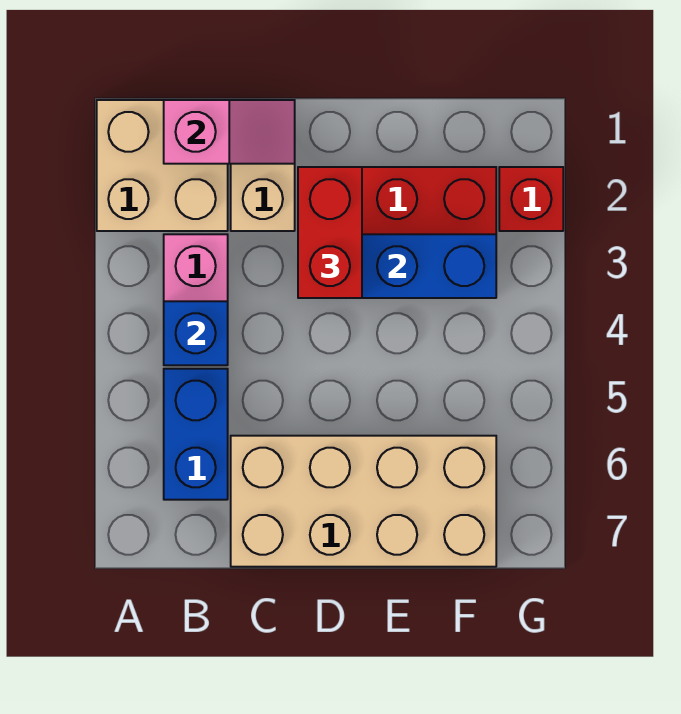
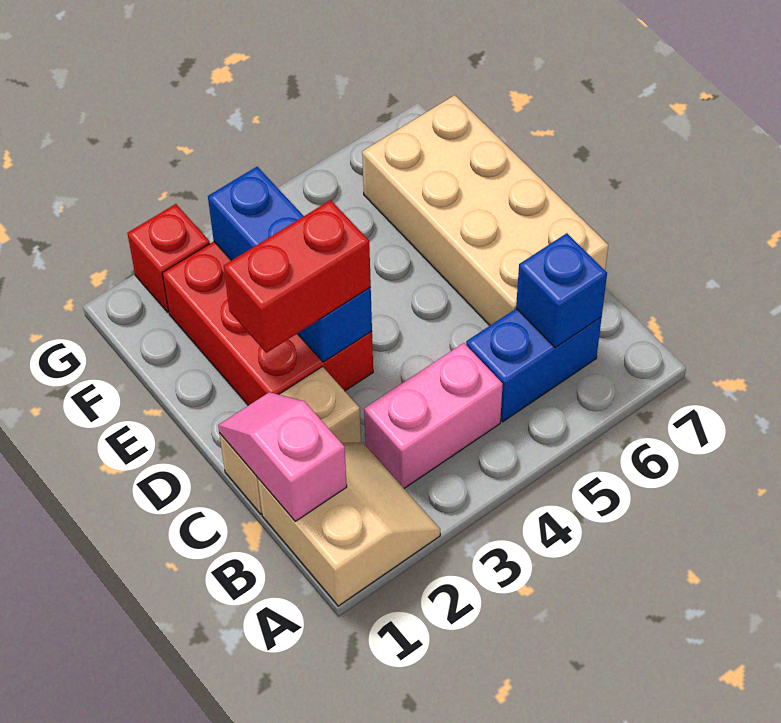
tan brick A1:B2 level 1 -> tan slope A1:B2 level 1 top 1
blue brick B4 level 2 -> blue brick B6 level 2

